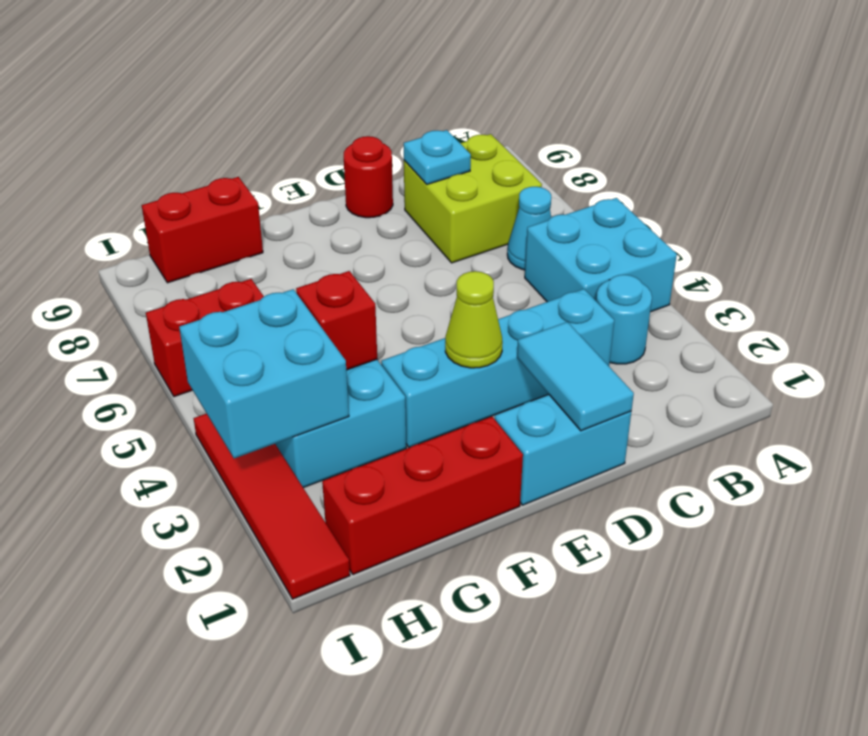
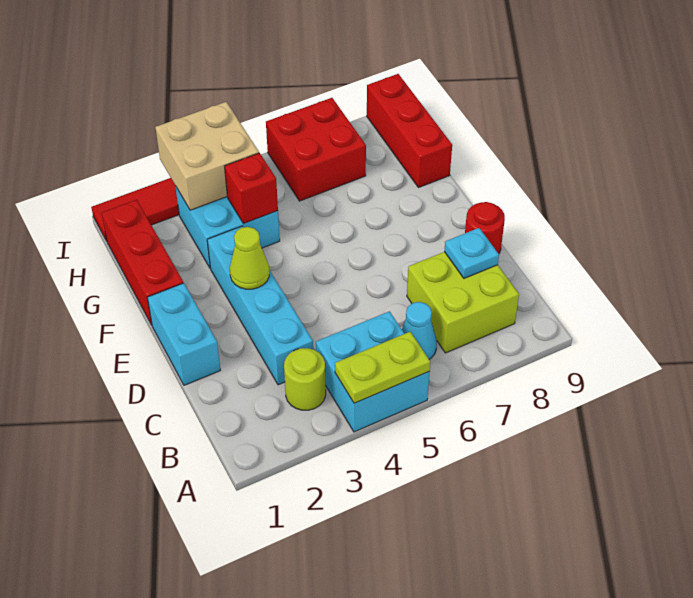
none -> lime plate A4:A5 level 2
cyan round brick B3 level 1 -> lime round brick B3 level 1
cyan tile D1:D2 level 2 -> none
red brick G9:H9 level 1 -> red brick G9:I9 level 1
cyan brick H3:I4 level 2 -> tan brick H3:I4 level 2
red brick H6:I6 level 1 -> red brick H6:I7 level 1

